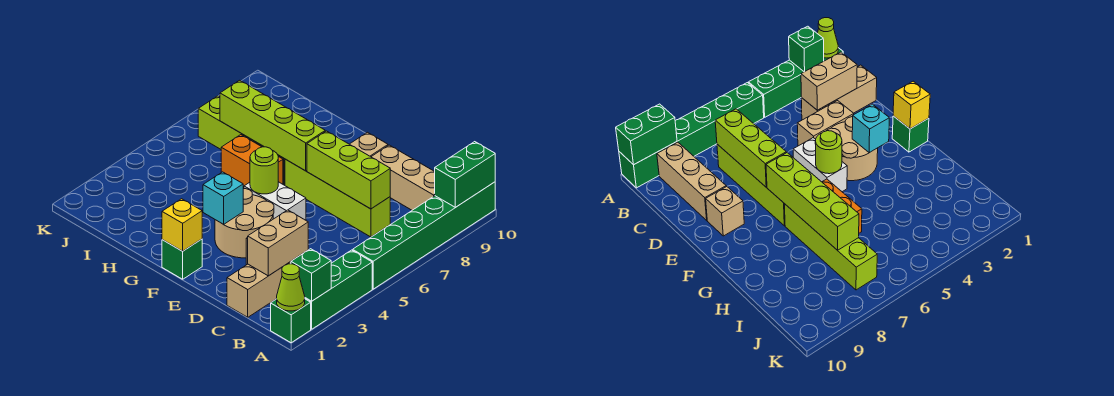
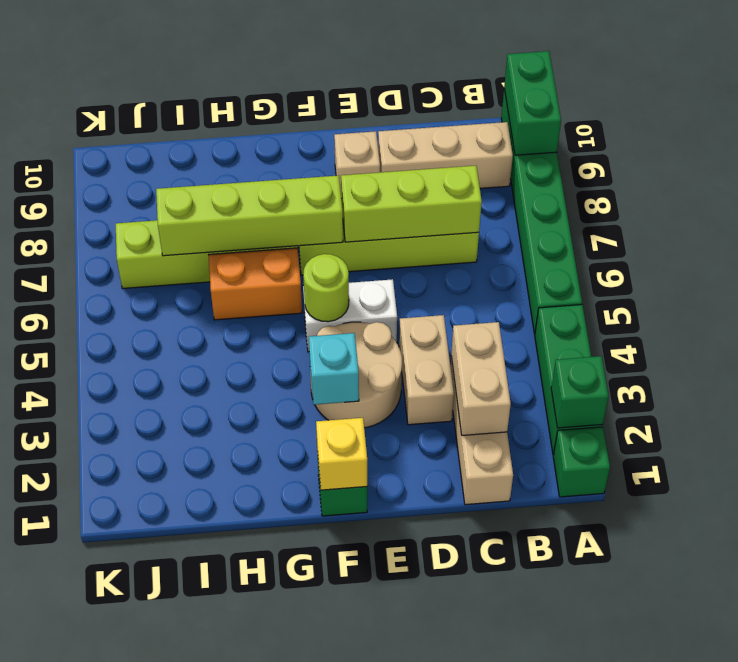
lime cone A1 level 2 -> none

